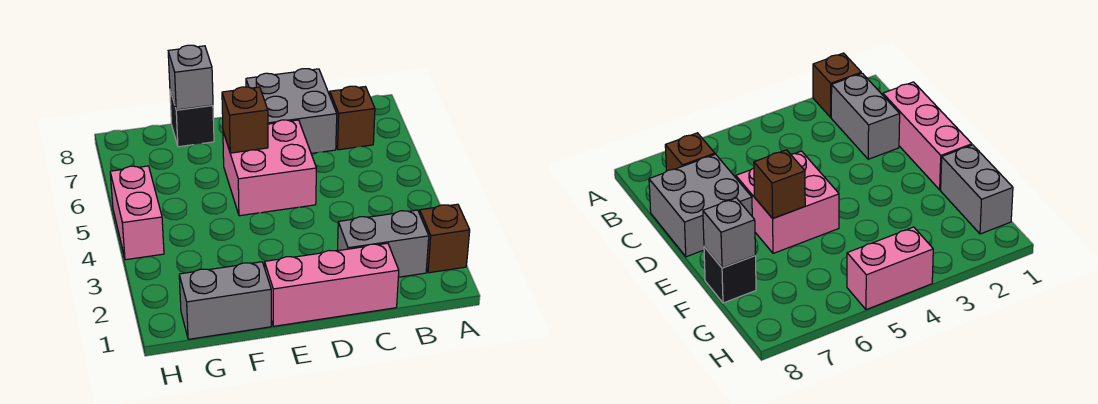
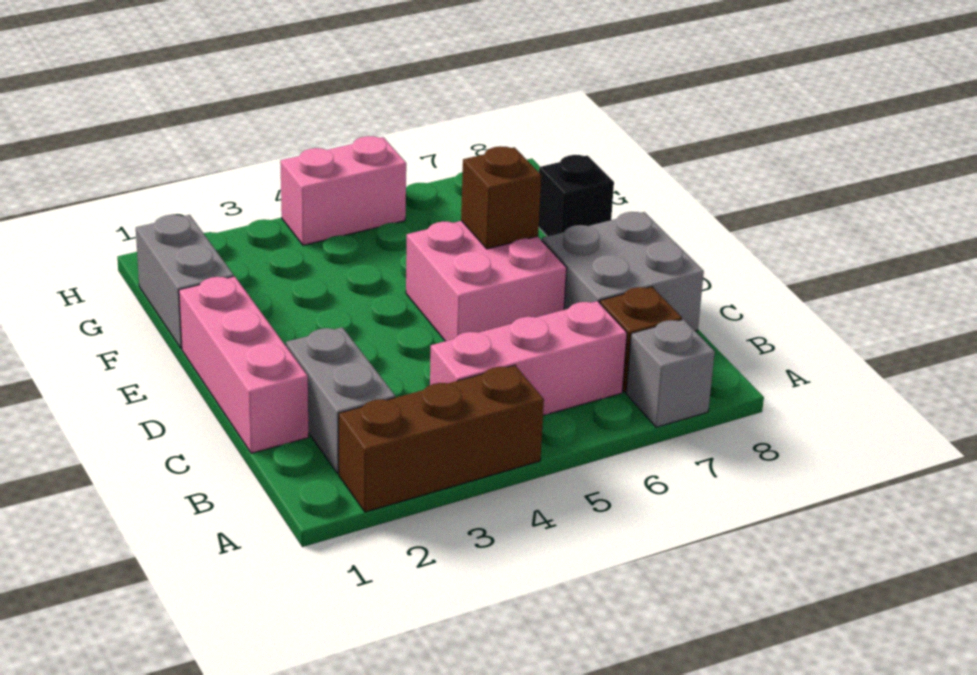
brown brick A2 level 1 -> brown brick A2:A4 level 1
none -> pink brick B4:B6 level 1
grey brick F8 level 2 -> grey brick A7 level 1

